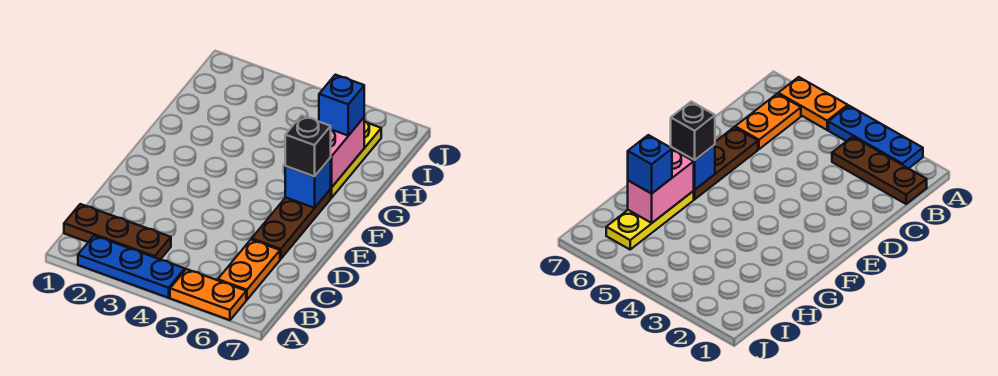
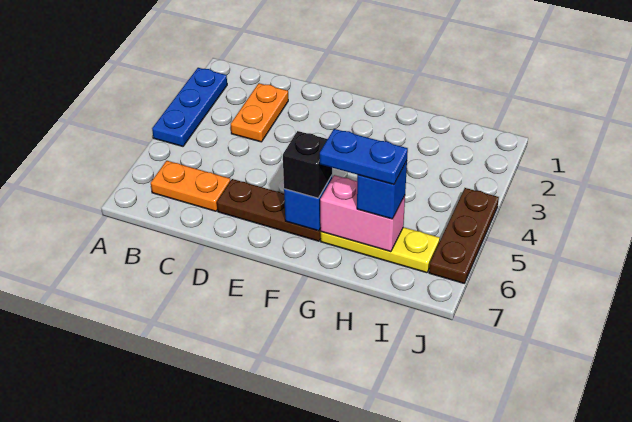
orange plate A5:A6 level 1 -> orange plate C2:C3 level 1
brown plate B1:B3 level 1 -> brown plate J4:J6 level 1
none -> blue plate G6:H6 level 4

